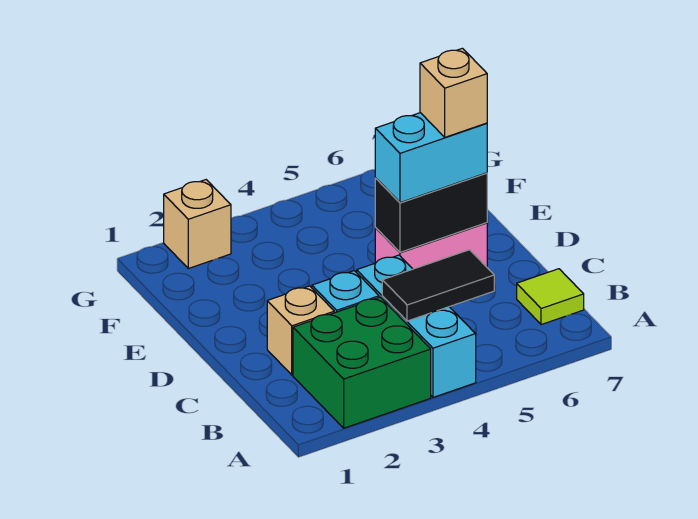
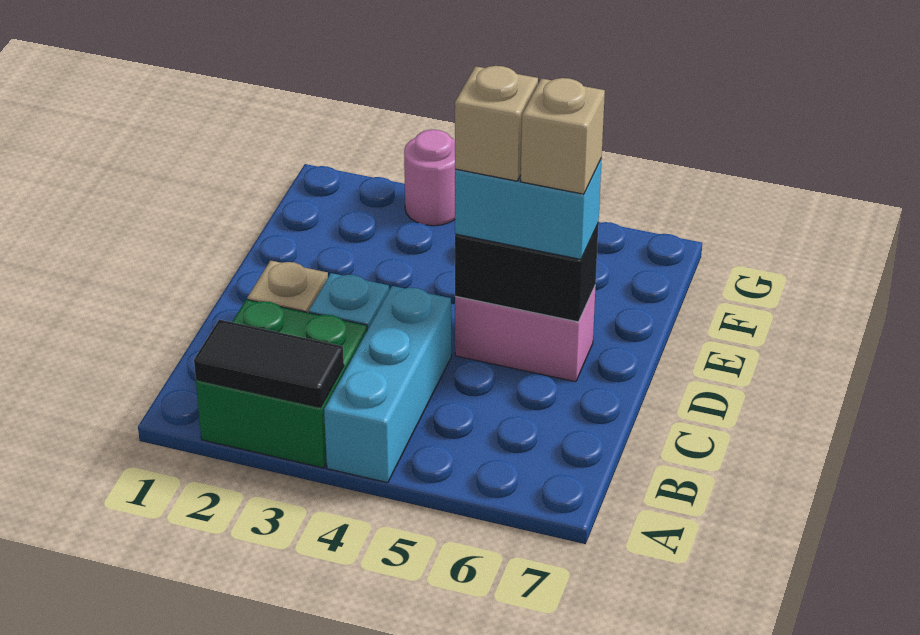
black tile B4:B5 level 2 -> black tile A2:A3 level 2
lime tile B7 level 1 -> none
tan brick G2 level 1 -> tan brick D5 level 4
none -> pink round brick G3 level 1

